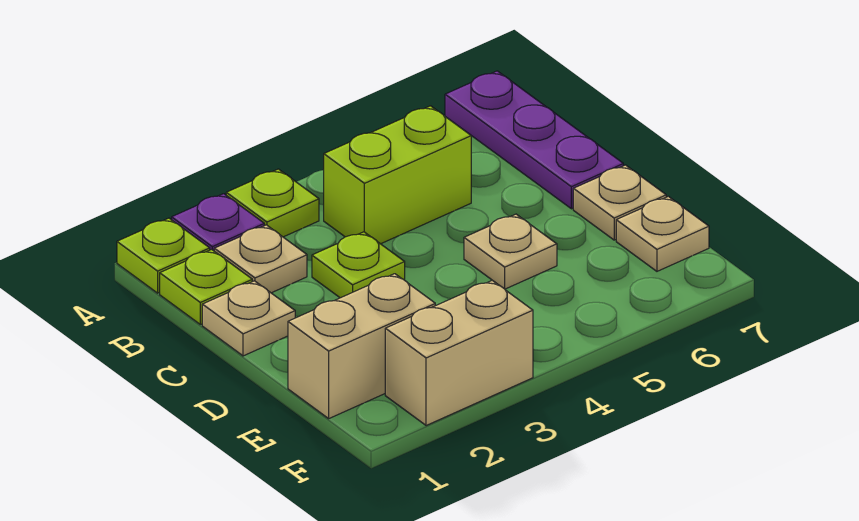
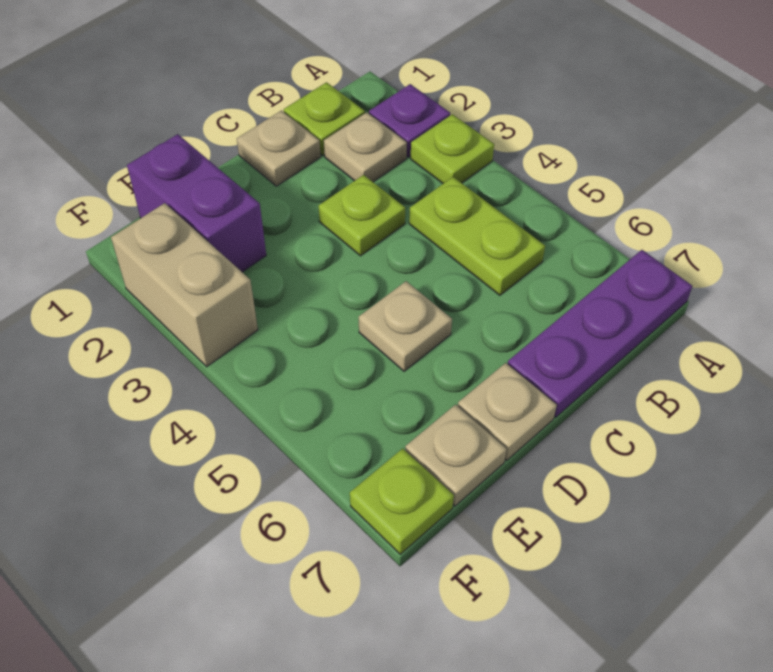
lime plate A1 level 1 -> lime plate F7 level 1
lime brick B4:B5 level 1 -> lime plate B4:B5 level 1
tan brick E1:E2 level 1 -> purple brick E1:E2 level 1

